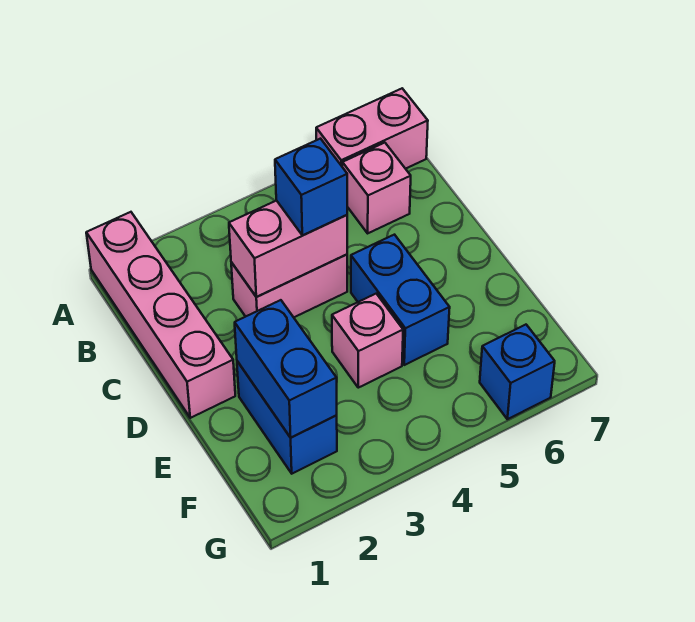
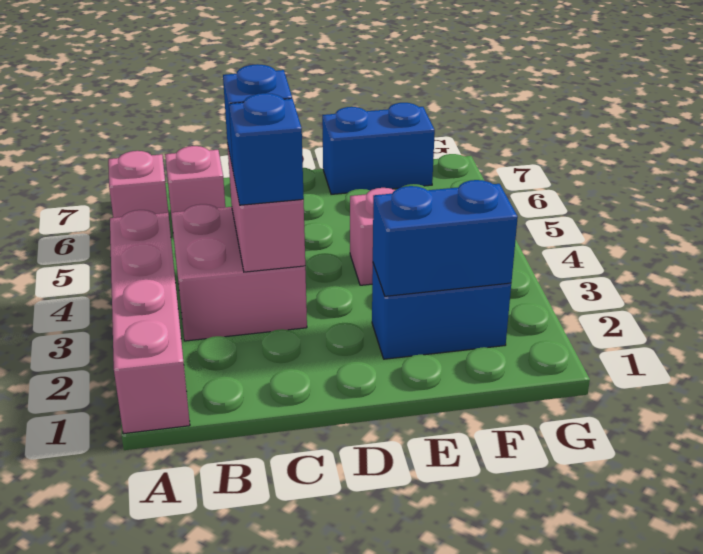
pink brick A1:D1 level 1 -> pink brick A1:A4 level 1
pink brick A6:A7 level 1 -> pink brick A6 level 1
pink brick C3:C4 level 1 -> pink brick B3:C4 level 1
blue brick D5:E5 level 1 -> blue brick E7:F7 level 1
blue brick G6 level 1 -> blue brick C3 level 3

